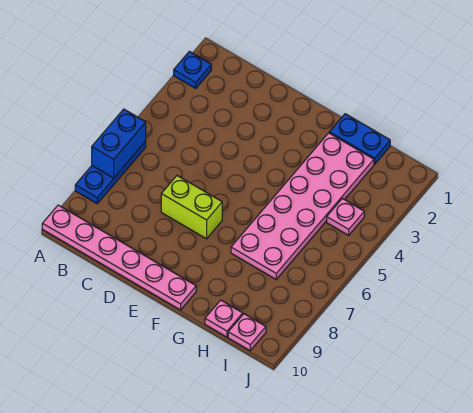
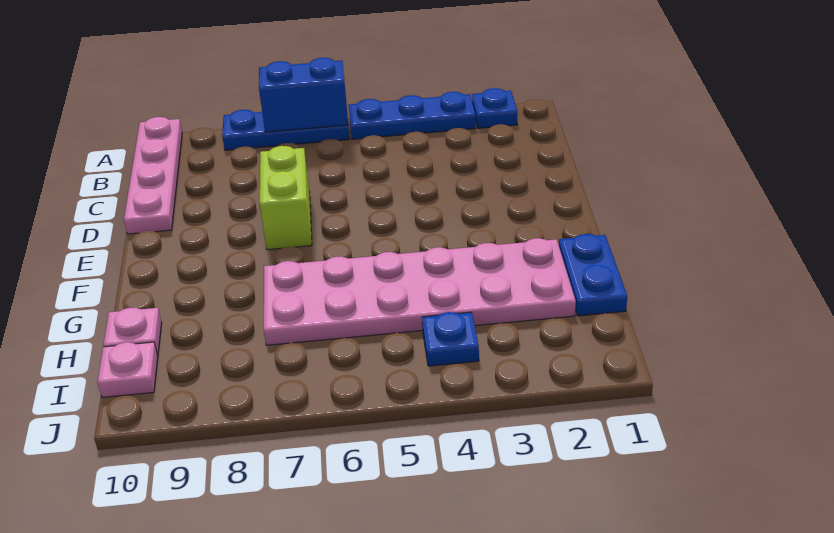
none -> blue plate A3:A5 level 1
pink plate A10:F10 level 1 -> pink plate A10:D10 level 1
pink plate I4 level 1 -> blue plate I4 level 1

